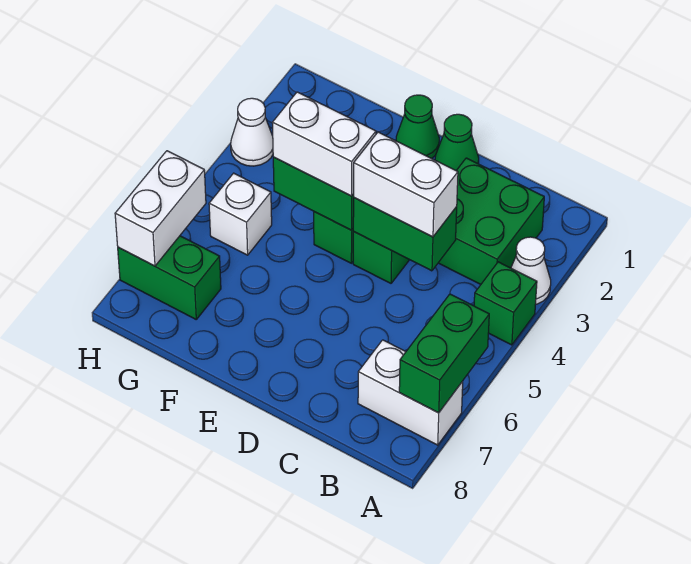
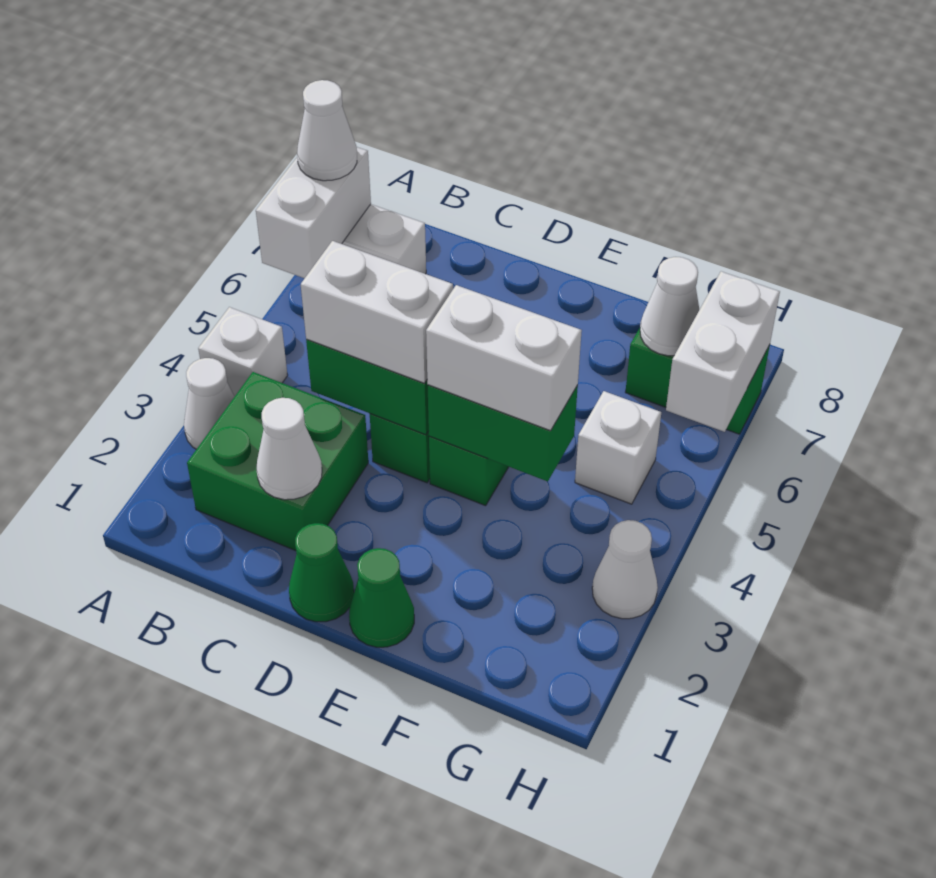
green brick A4 level 1 -> white brick A4 level 1
green brick A6:A7 level 2 -> white brick A6:A7 level 2
none -> white cone A7 level 3
none -> white cone C2 level 2
none -> white cone G7 level 2

